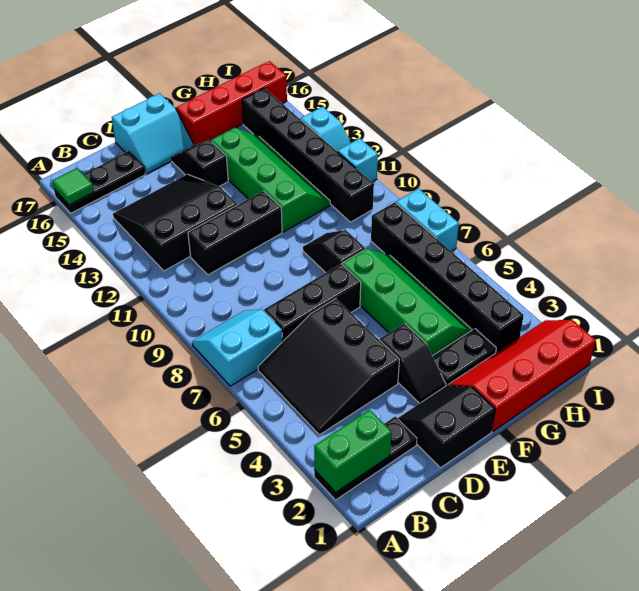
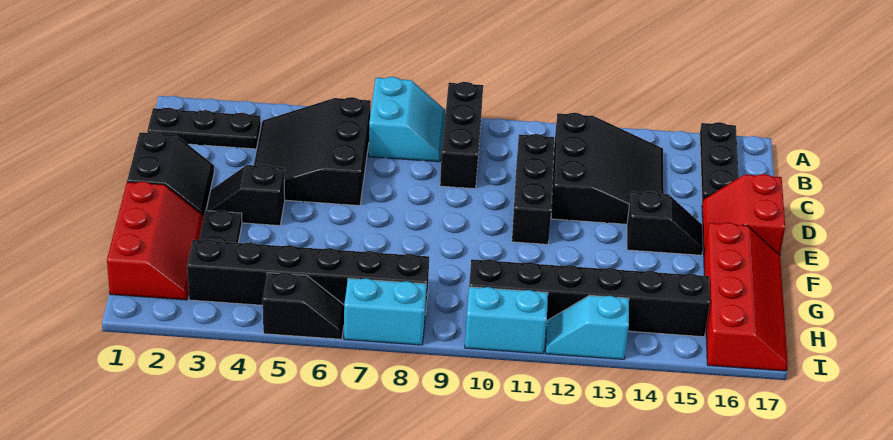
black plate A2:C2 level 1 -> black plate B1:B3 level 1
green brick A2:B2 level 2 -> none
green tile A16 level 2 -> none
black slope B4:D6 level 1 top D -> black slope B4:D6 level 1 top 6
black brick C7:E7 level 1 -> black brick A9:C9 level 1
cyan slope D16:E17 level 1 top 17 -> red slope D16:E17 level 1 top 17
red slope F1:I2 level 1 top 1 -> red slope F1:H2 level 1 top 1
green slope F4:G7 level 1 top F -> none
black slope F8:F9 level 1 top 8 -> black slope I5:I6 level 1 top 5
green slope F11:G14 level 1 top F -> none
cyan brick I11 level 1 -> cyan brick I10:I11 level 1

